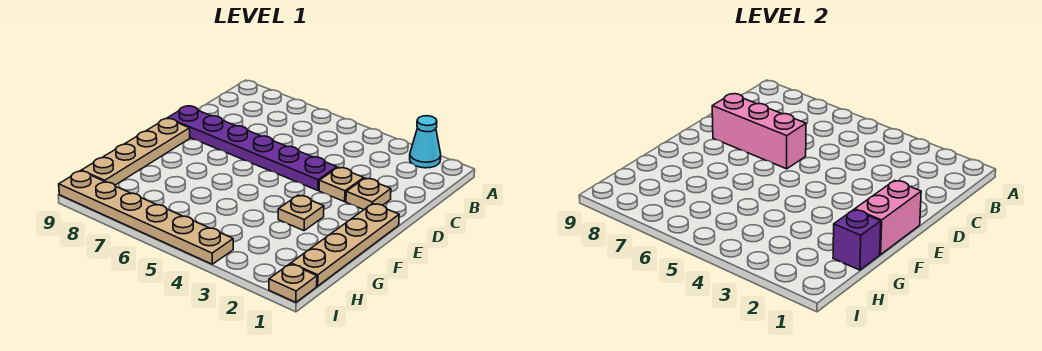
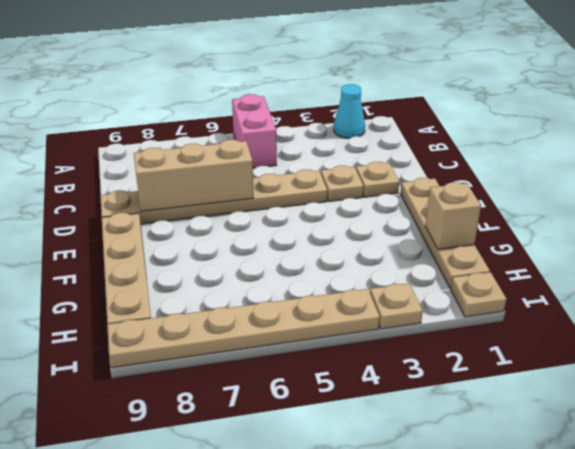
purple plate D4:D9 level 1 -> tan plate D4:D9 level 1
pink brick D6:D8 level 2 -> tan brick D6:D8 level 2
pink brick E1:F1 level 2 -> pink brick A5:B5 level 1
tan plate F3 level 1 -> tan plate I3 level 1
purple brick G1 level 2 -> tan brick G1 level 2

